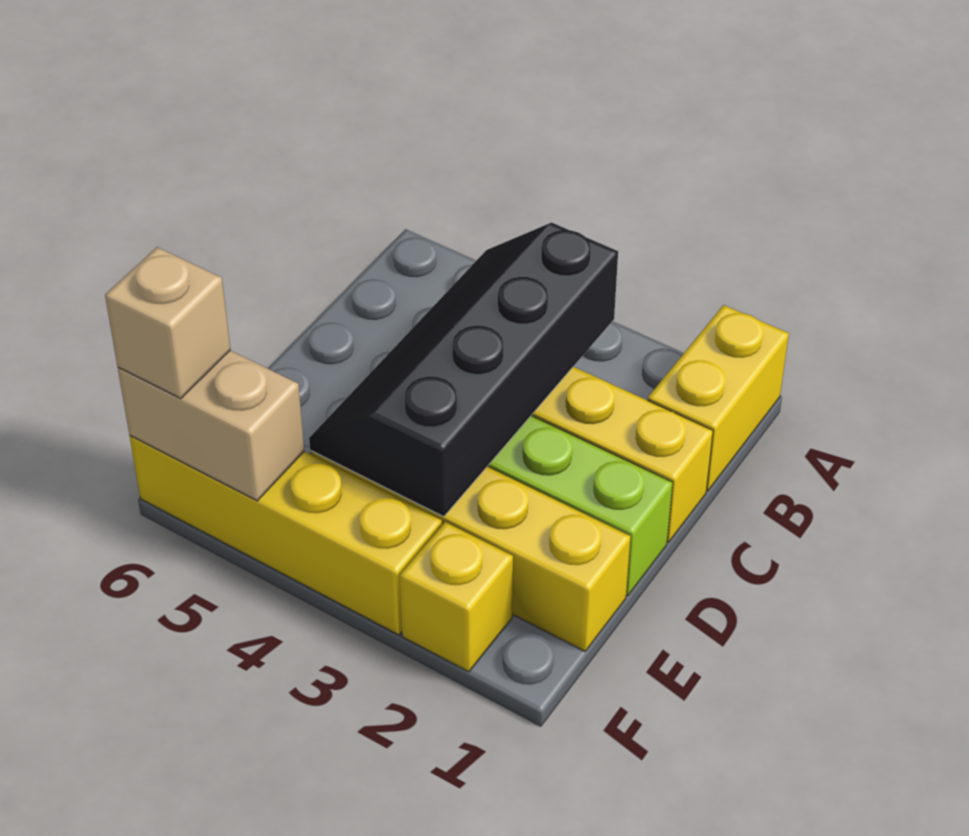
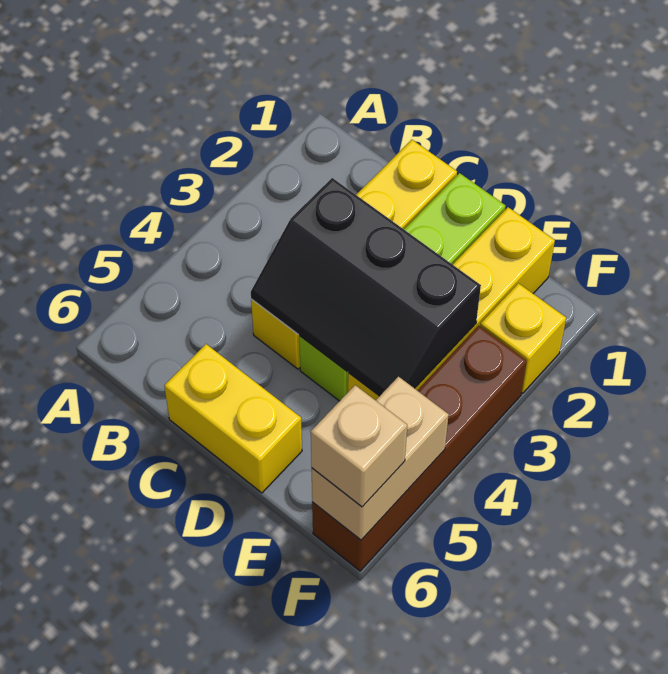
yellow brick A1:B1 level 1 -> yellow brick C6:D6 level 1
black slope B3:E4 level 2 top 3 -> black slope C3:E4 level 2 top 3
yellow brick F3:F6 level 1 -> brown brick F3:F6 level 1

